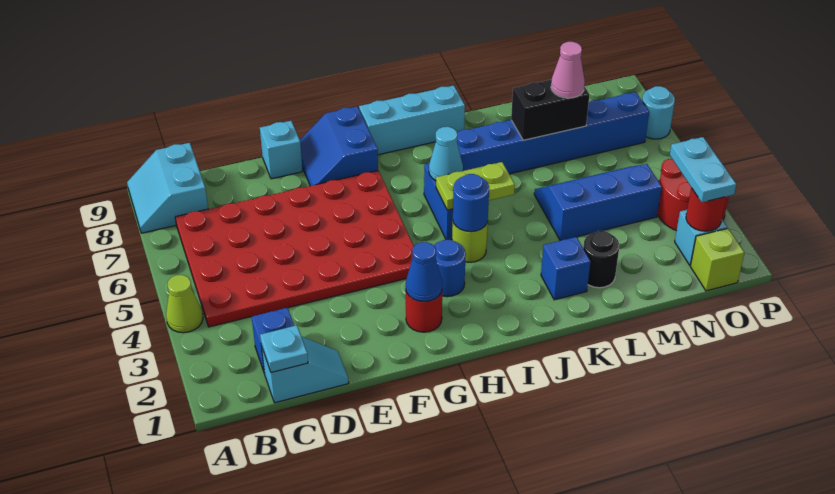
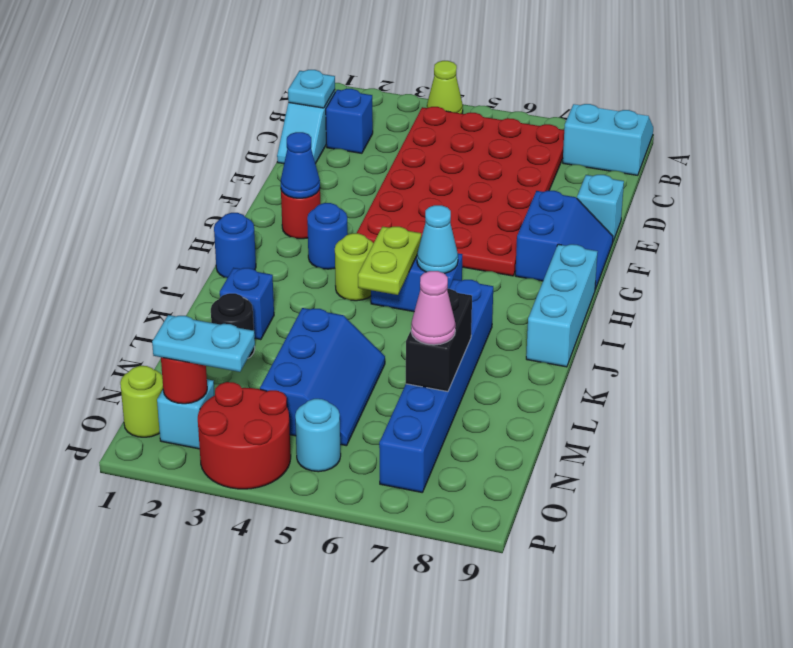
blue slope F8:G9 level 1 top G -> blue slope F8:G9 level 1 top 8
blue round brick I4 level 2 -> blue round brick I1 level 1
lime brick O1 level 1 -> lime round brick O1 level 1
cyan round brick P7 level 1 -> cyan round brick O5 level 1

